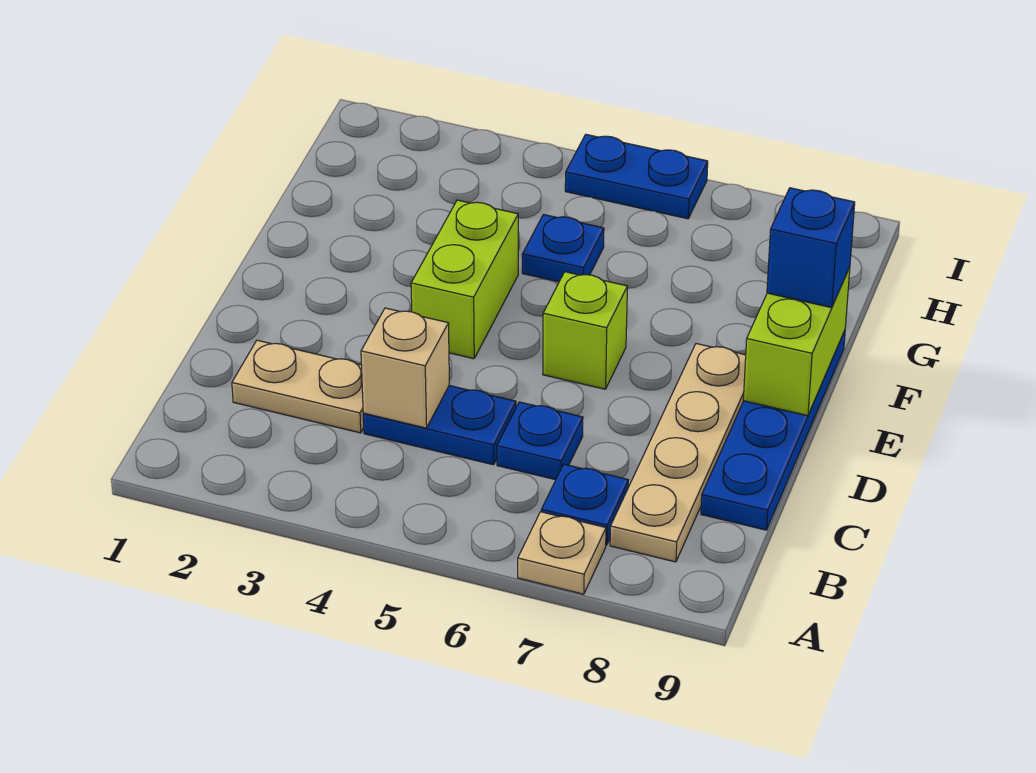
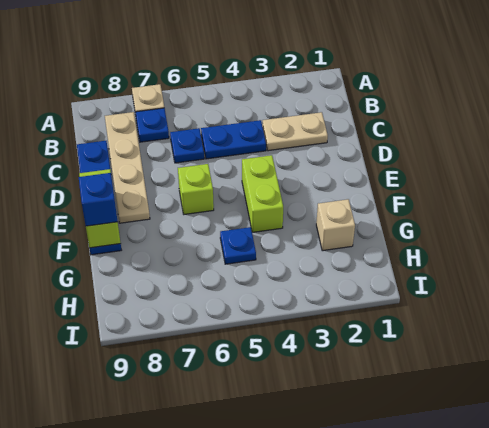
tan brick C4 level 2 -> tan brick G2 level 1
blue plate I5:I6 level 1 -> none

